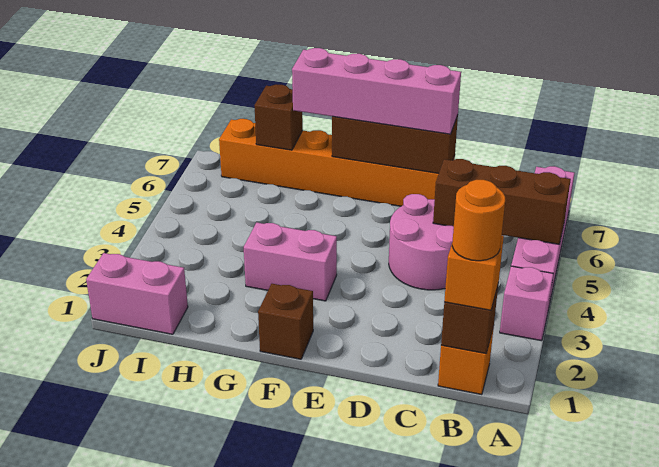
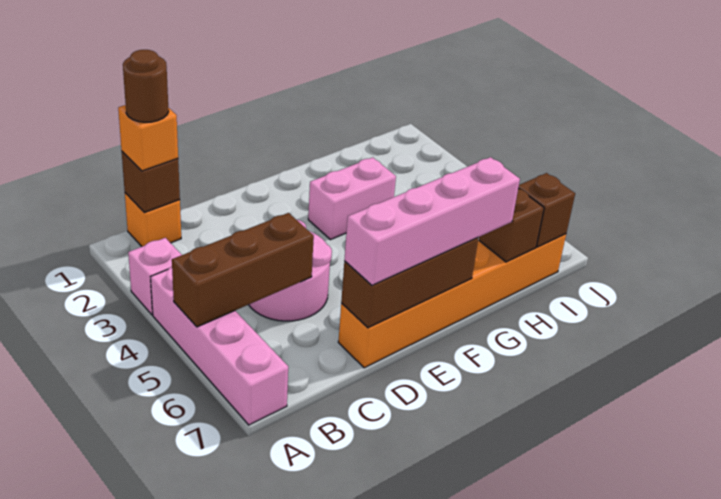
orange round brick B1 level 4 -> brown round brick B1 level 4
brown brick F1 level 1 -> brown brick I7 level 2
pink brick I1:J1 level 1 -> none

